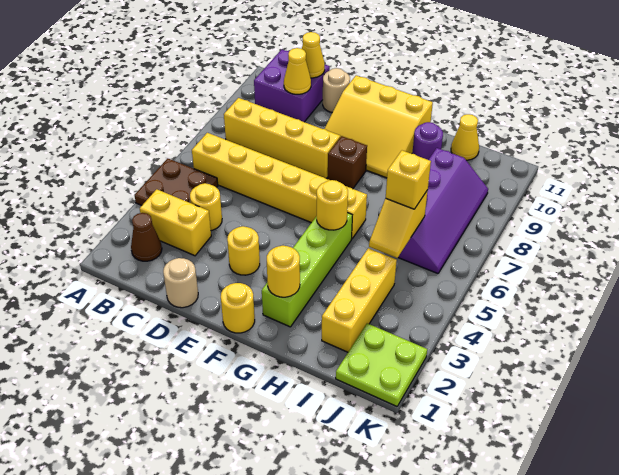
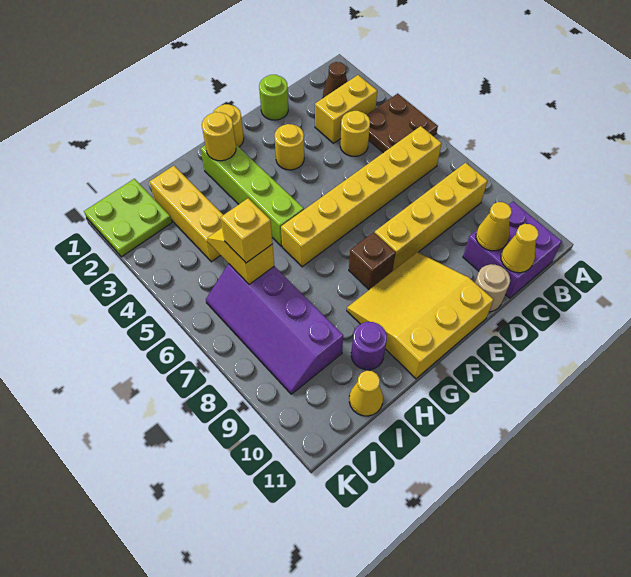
tan round brick D1 level 1 -> lime round brick D1 level 1
yellow round brick G5 level 2 -> none

